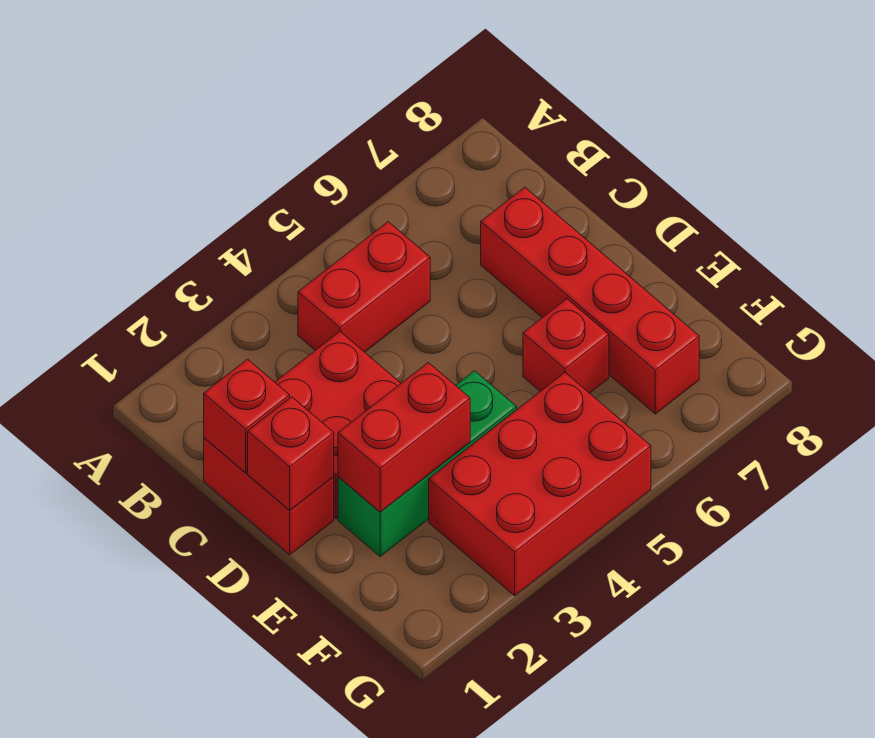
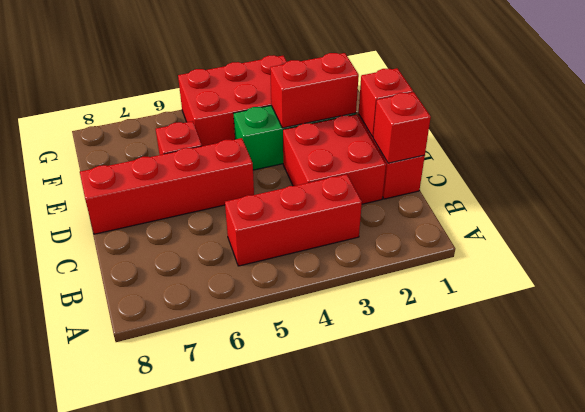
red brick B4:B5 level 1 -> red brick B3:B5 level 1
red brick C7:F7 level 1 -> red brick D5:D8 level 1

